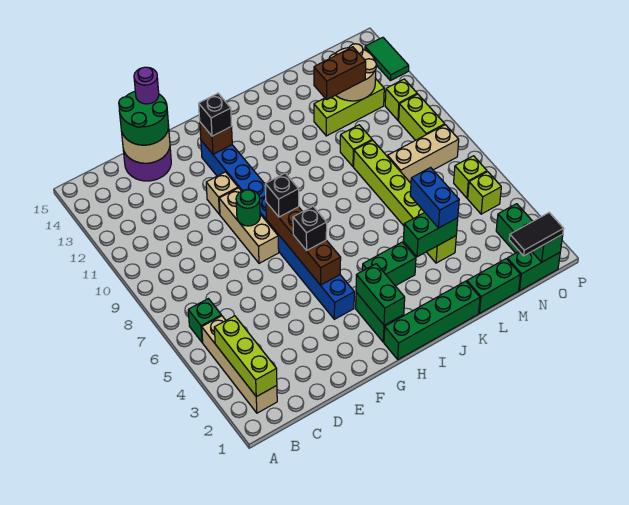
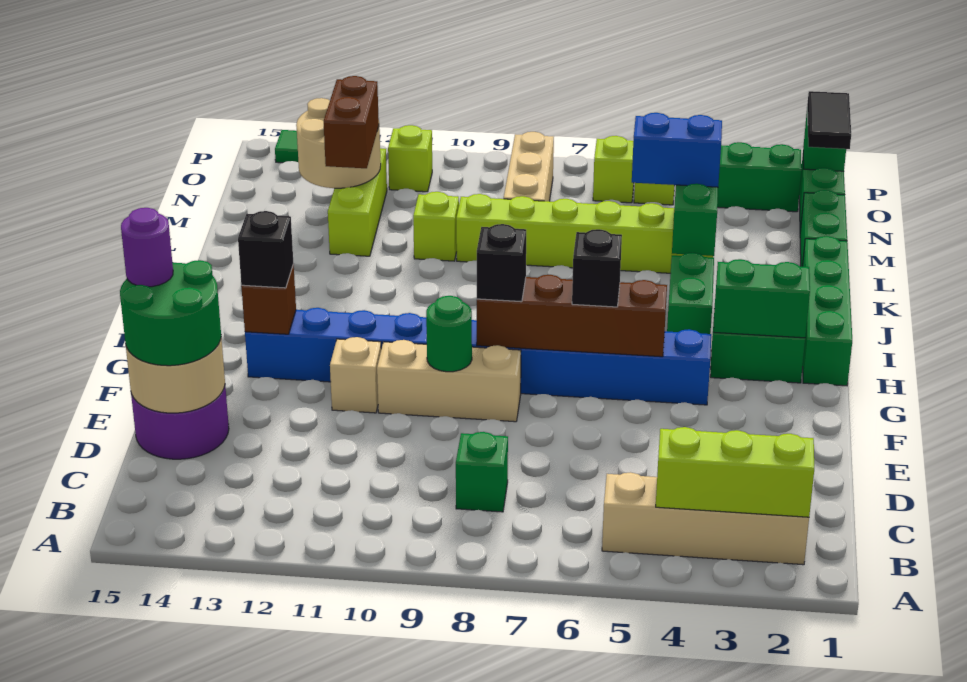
green brick B6 level 1 -> green brick C8 level 1
lime brick O9:O10 level 1 -> none

